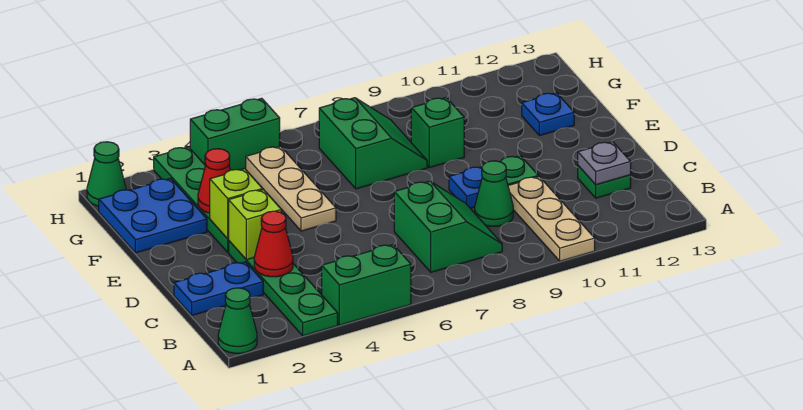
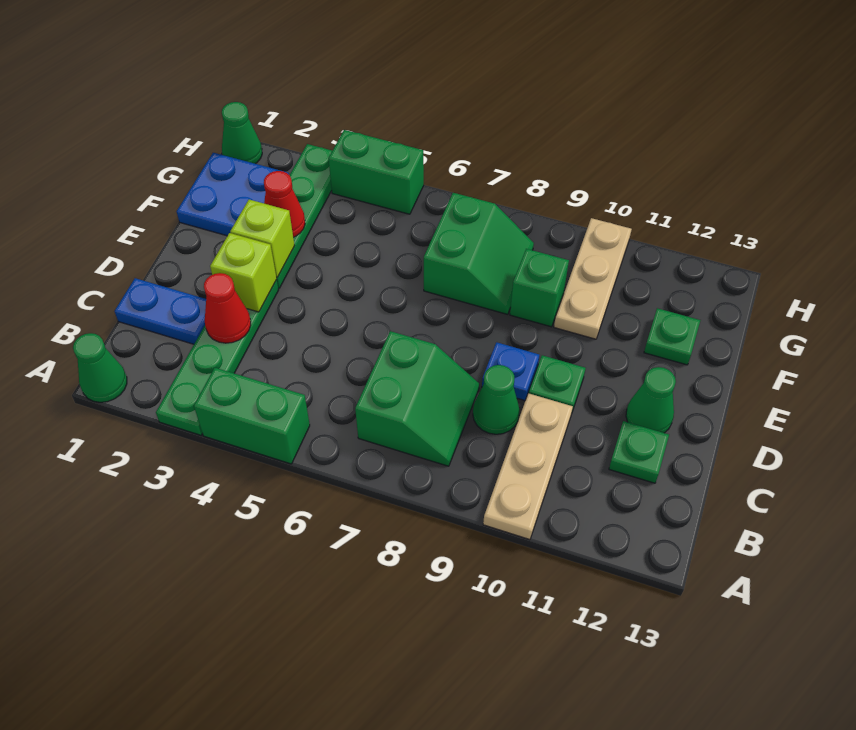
grey plate C12 level 2 -> none
none -> green cone D12 level 1
tan plate E5:G5 level 1 -> tan plate F10:H10 level 1
blue plate F12 level 1 -> green plate F12 level 1

